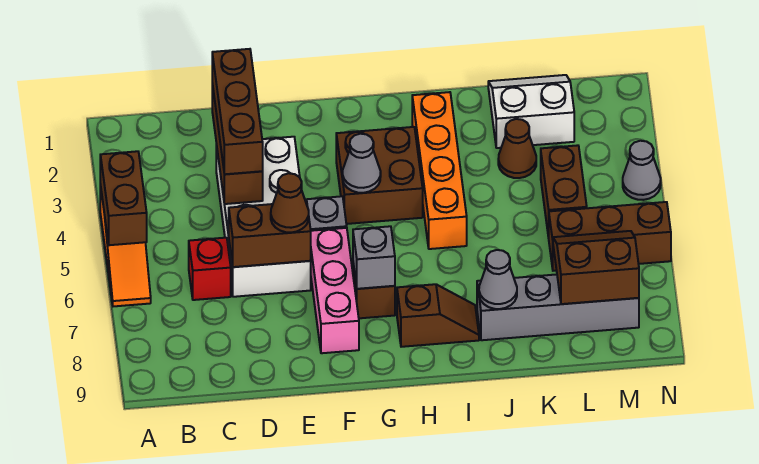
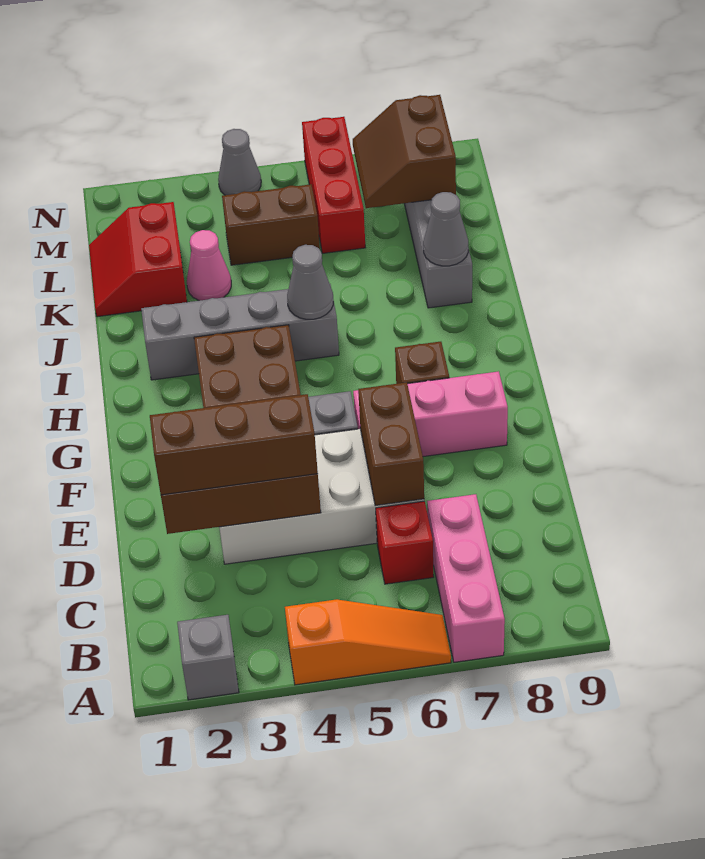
brown brick A4:A5 level 2 -> none
none -> pink brick A7:C7 level 1
brown cone E6 level 3 -> none
grey cone G4 level 2 -> grey cone I5 level 2
grey brick G7 level 2 -> grey brick A2 level 1
brown slope H8:I8 level 1 top H -> none
orange brick I2:I5 level 1 -> grey brick I2:I5 level 1
white slope K1:L2 level 1 top 2 -> red slope K1:L2 level 1 top 2
brown cone K3 level 1 -> pink cone K3 level 1
brown brick L6:N6 level 1 -> red brick L6:N6 level 1

